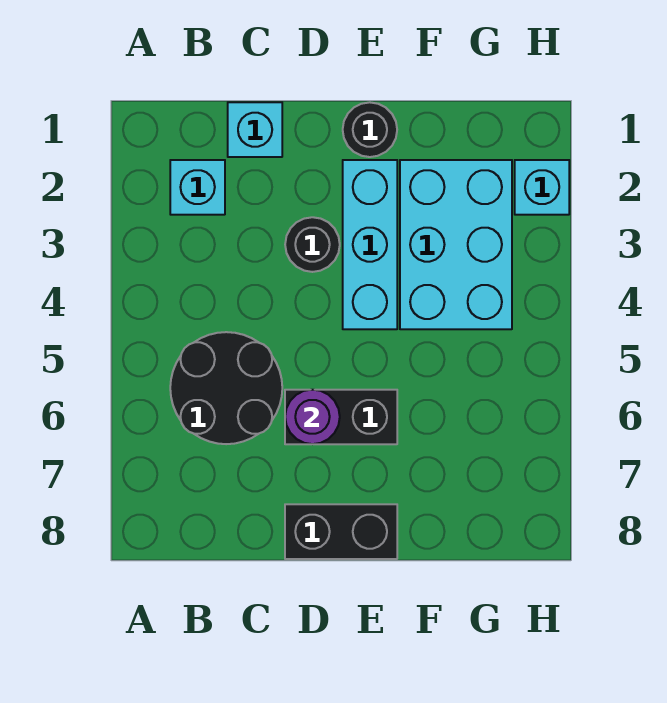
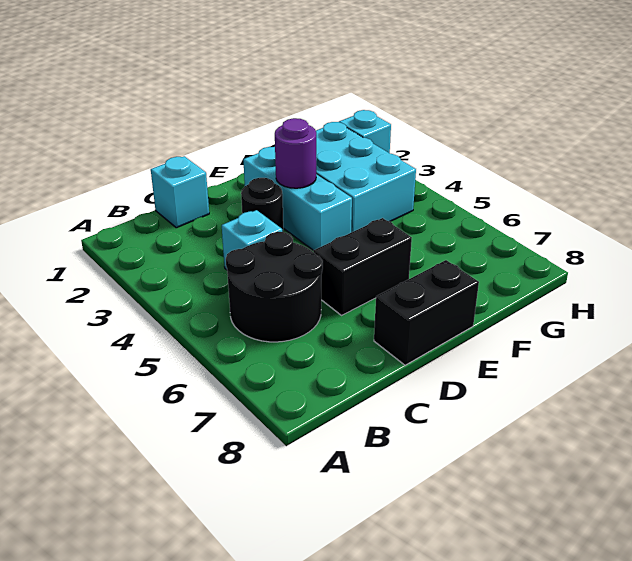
cyan brick B2 level 1 -> cyan brick C4 level 1
purple round brick D6 level 2 -> purple round brick E3 level 2
black round brick E1 level 1 -> none

